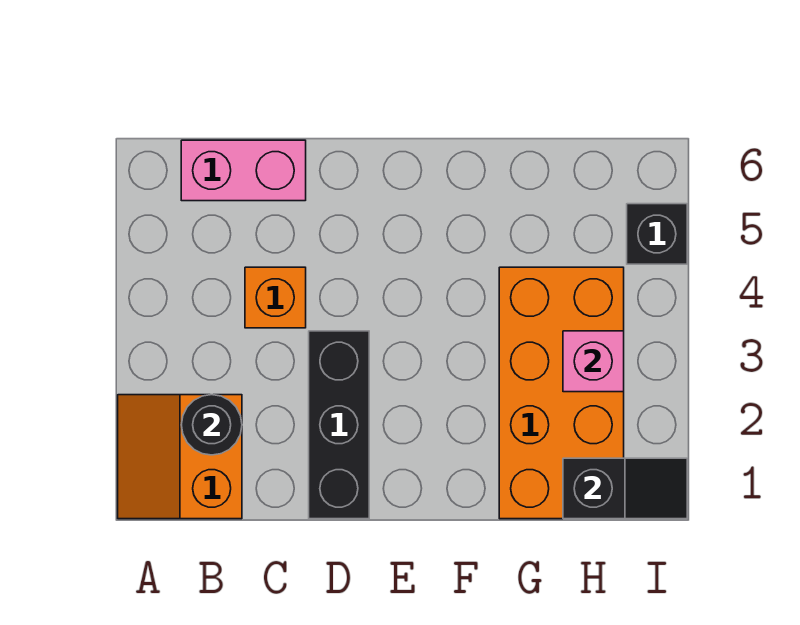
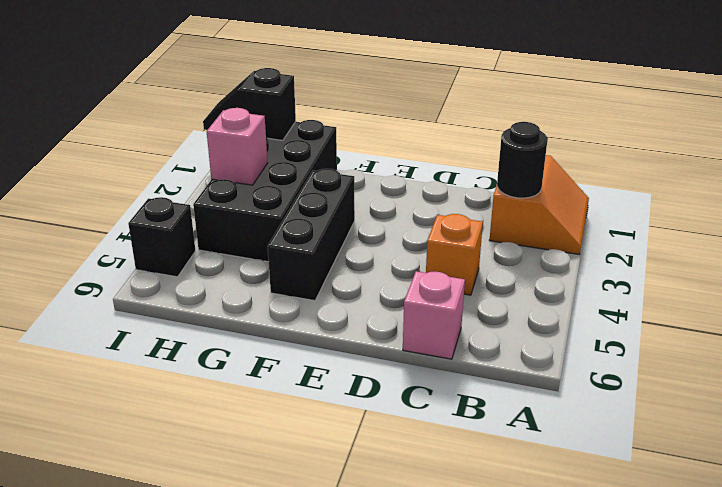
pink brick B6:C6 level 1 -> pink brick C6 level 1
black brick D1:D3 level 1 -> black brick F3:F5 level 1
orange brick G1:H4 level 1 -> black brick G1:H4 level 1

